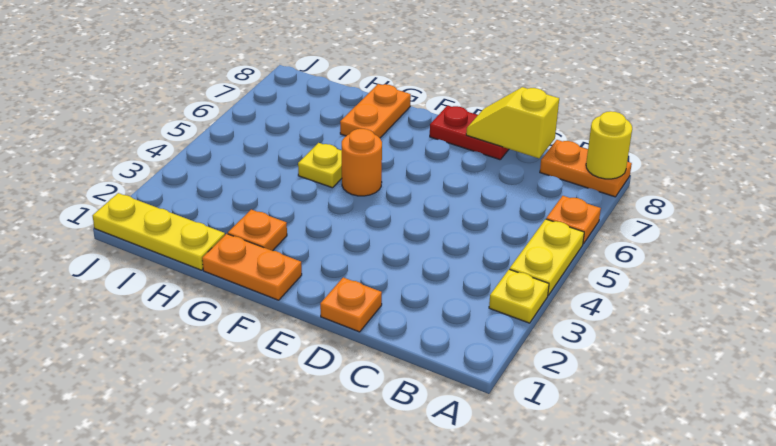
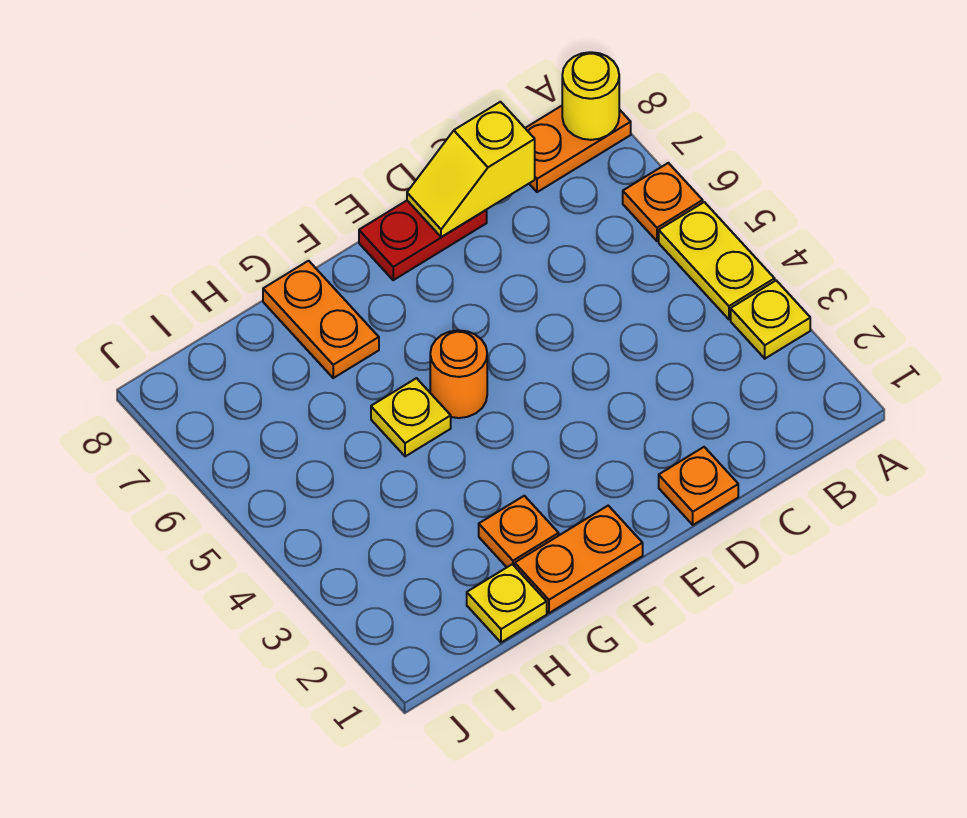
yellow plate H1:J1 level 1 -> yellow plate H1 level 1

